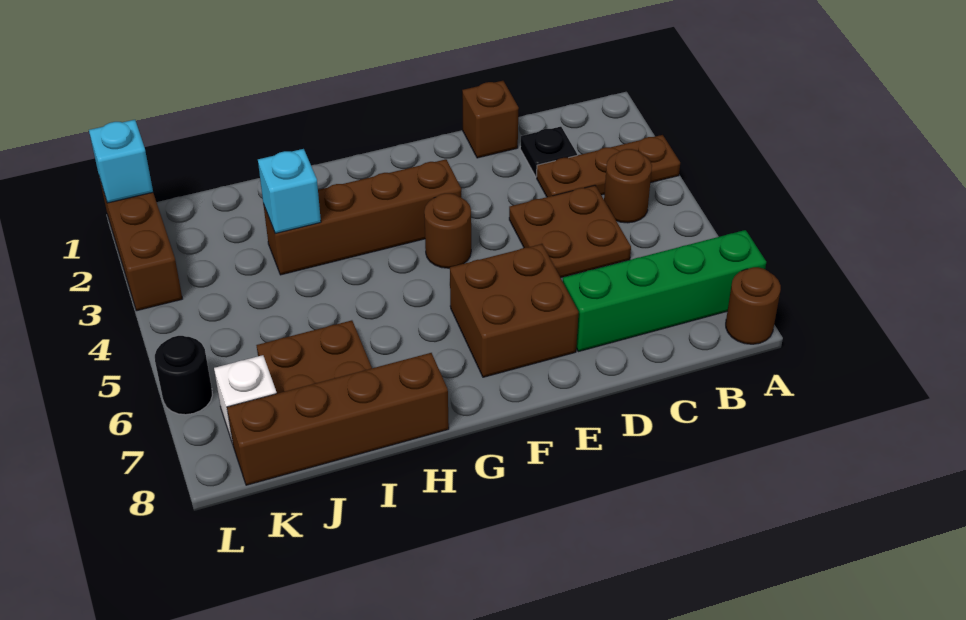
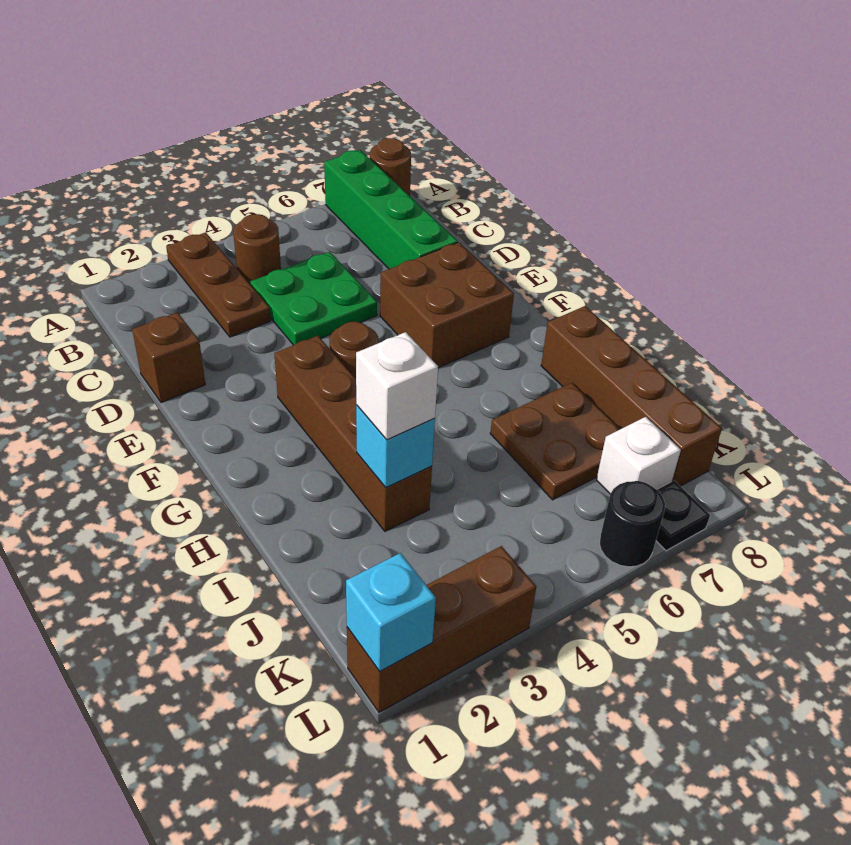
black plate C2 level 1 -> black plate L7 level 1
brown plate C4:D5 level 1 -> green plate C4:D5 level 1
none -> white brick I3 level 3

